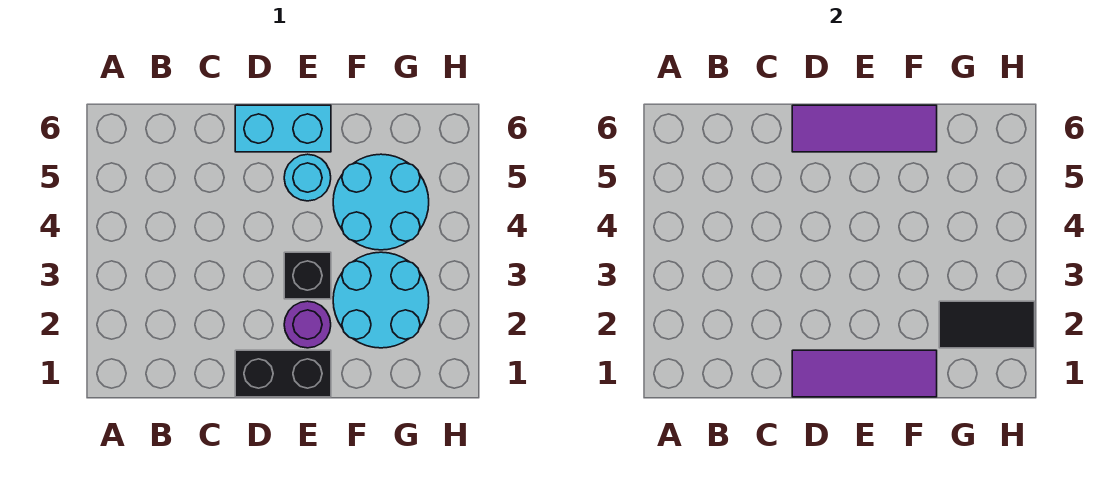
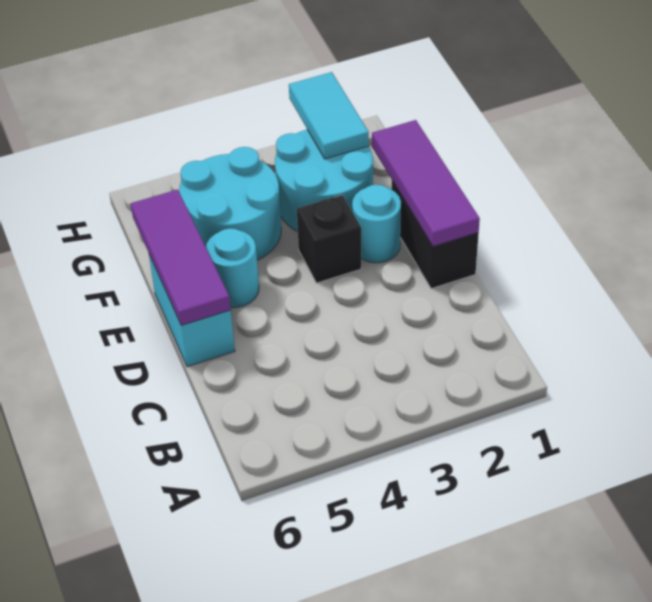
purple round brick E2 level 1 -> cyan round brick E2 level 1
black tile G2:H2 level 2 -> cyan tile G2:H2 level 2

